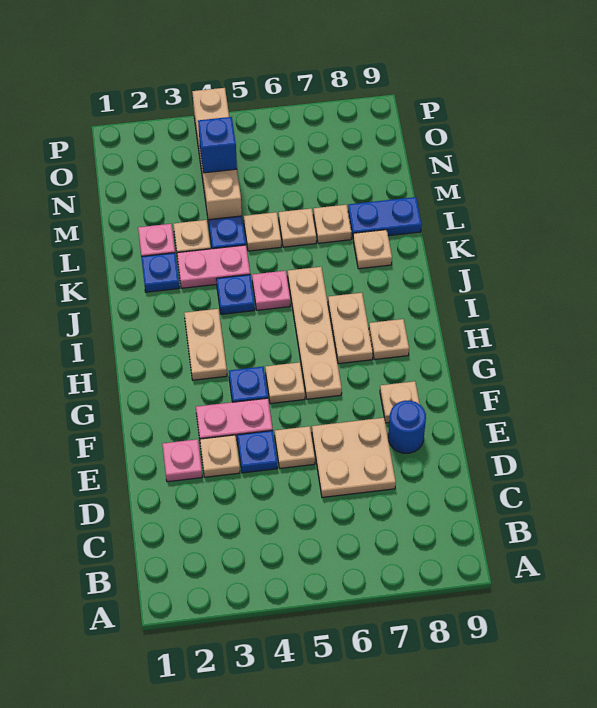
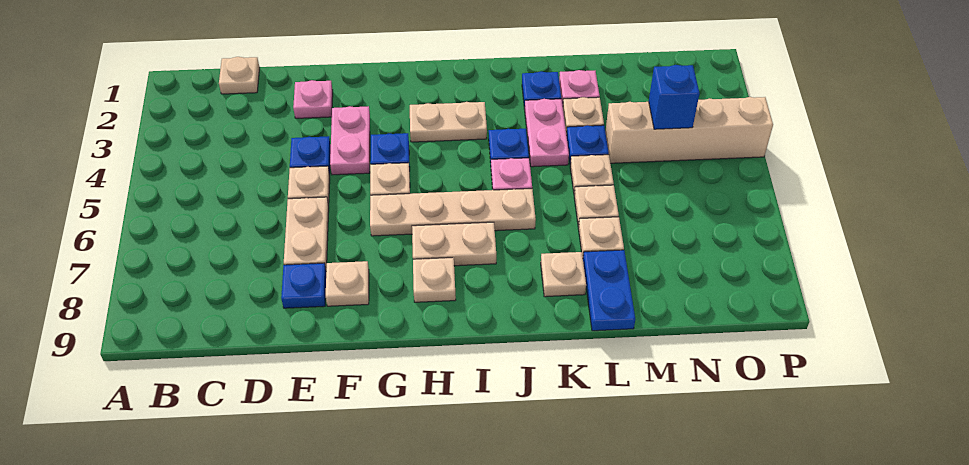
tan plate D6:E7 level 1 -> tan plate E6:E7 level 1
tan plate E3 level 1 -> tan plate C1 level 1
blue round brick E8 level 1 -> blue plate E8 level 1

